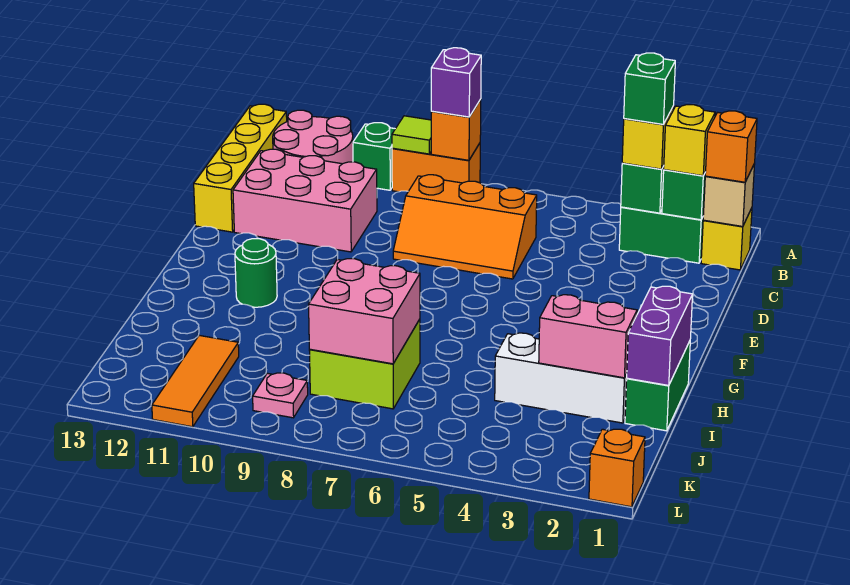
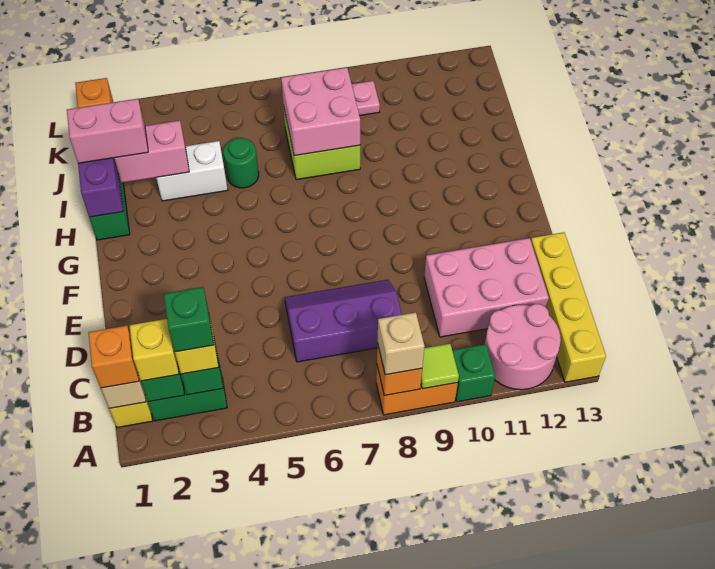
purple brick A8 level 3 -> tan brick A8 level 3
orange slope C6:D8 level 1 top C -> purple slope C6:D8 level 1 top C
green round brick G11 level 1 -> green round brick I5 level 1
none -> pink brick I1:I2 level 3
white brick I2:I4 level 1 -> white brick I3:I4 level 1
orange tile J11:L11 level 1 -> none

